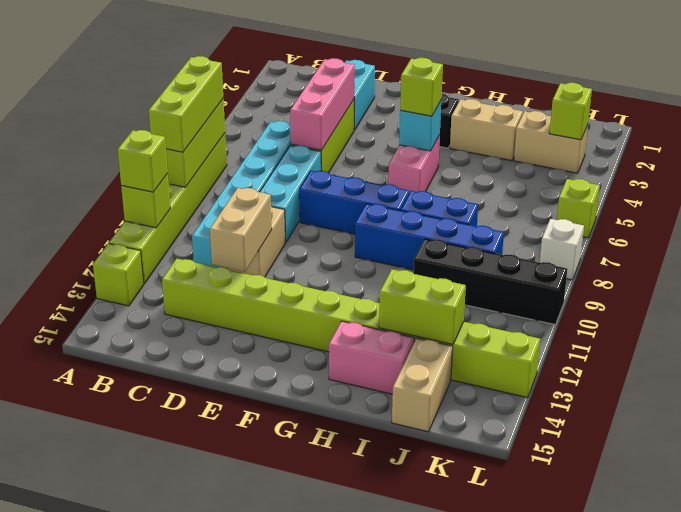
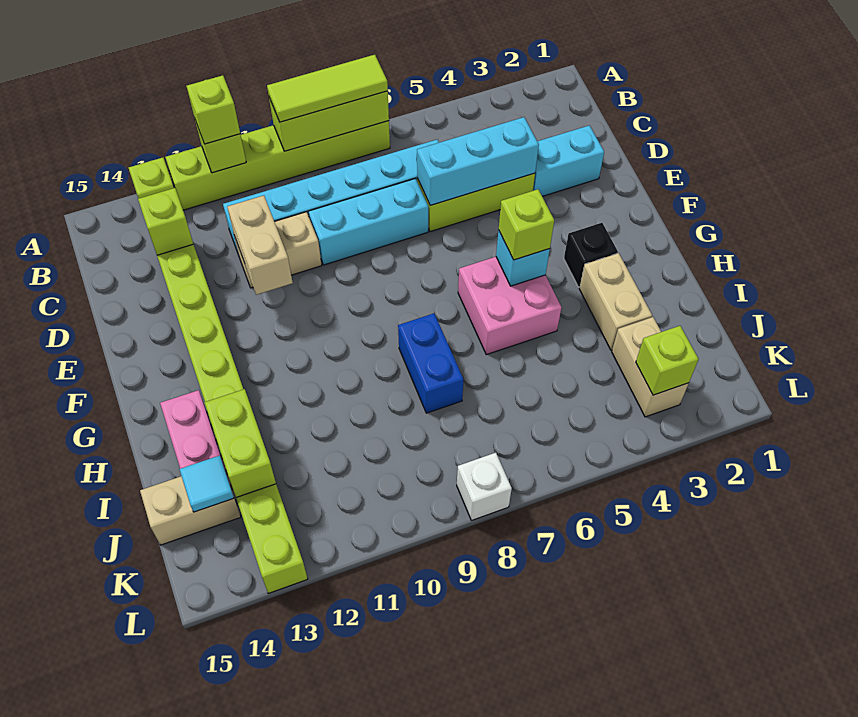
lime brick A7:A9 level 3 -> lime tile A7:A9 level 3
pink brick D4:D6 level 2 -> cyan brick D4:D6 level 2
tan brick D11:D12 level 2 -> tan brick D11:E11 level 2
blue brick E8:G8 level 1 -> none
pink brick G5:G6 level 1 -> pink brick G5:H6 level 1
blue brick G9:J9 level 1 -> none
black brick I10:L10 level 1 -> none
none -> cyan tile J14 level 2
lime brick L6 level 1 -> lime brick C13 level 2

